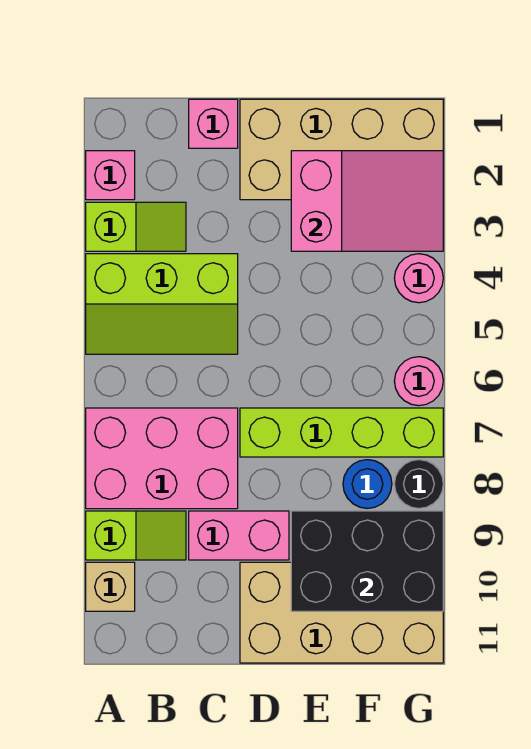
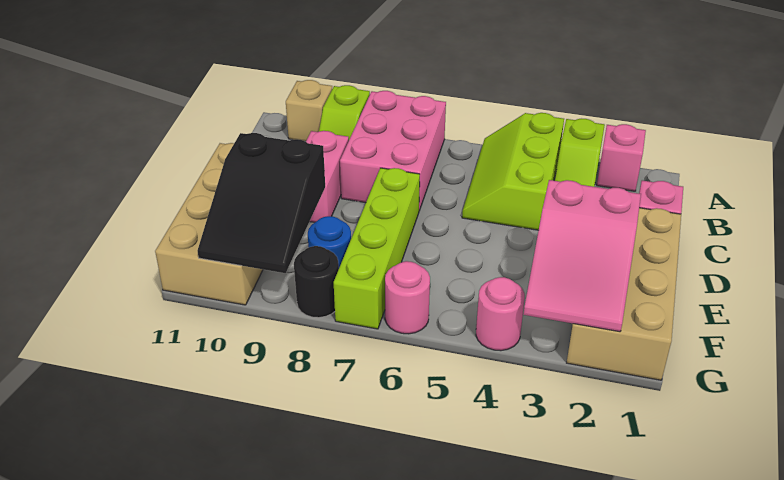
black brick E9:G10 level 2 -> black slope E9:G10 level 2 top E

